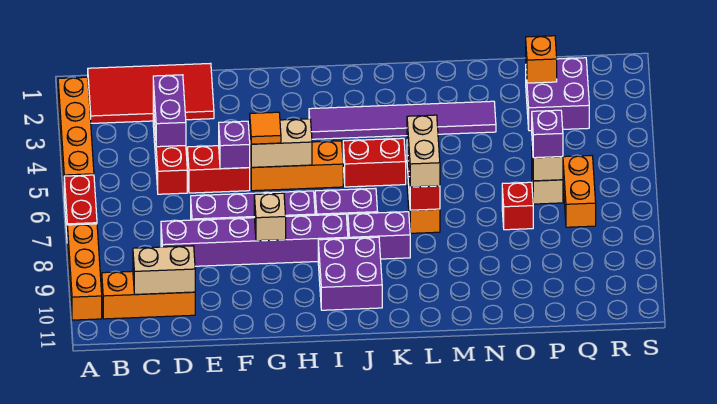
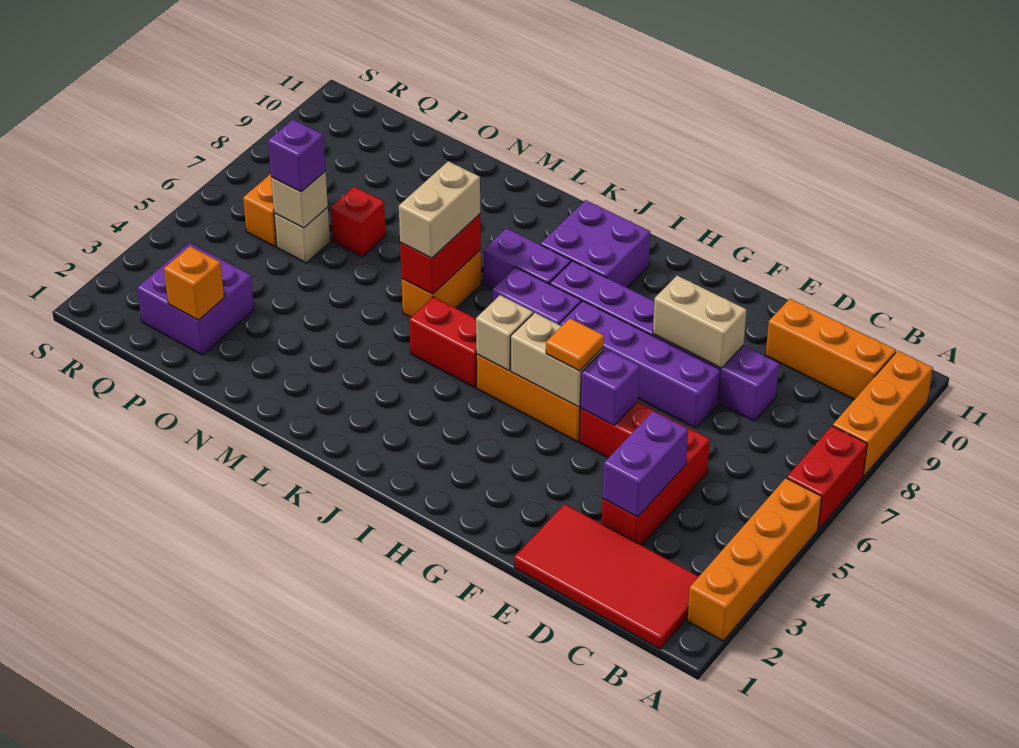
tan brick C10:D10 level 2 -> tan brick E8:F8 level 2
tan brick G8 level 2 -> tan brick I5 level 2
purple tile I3:N3 level 1 -> none

